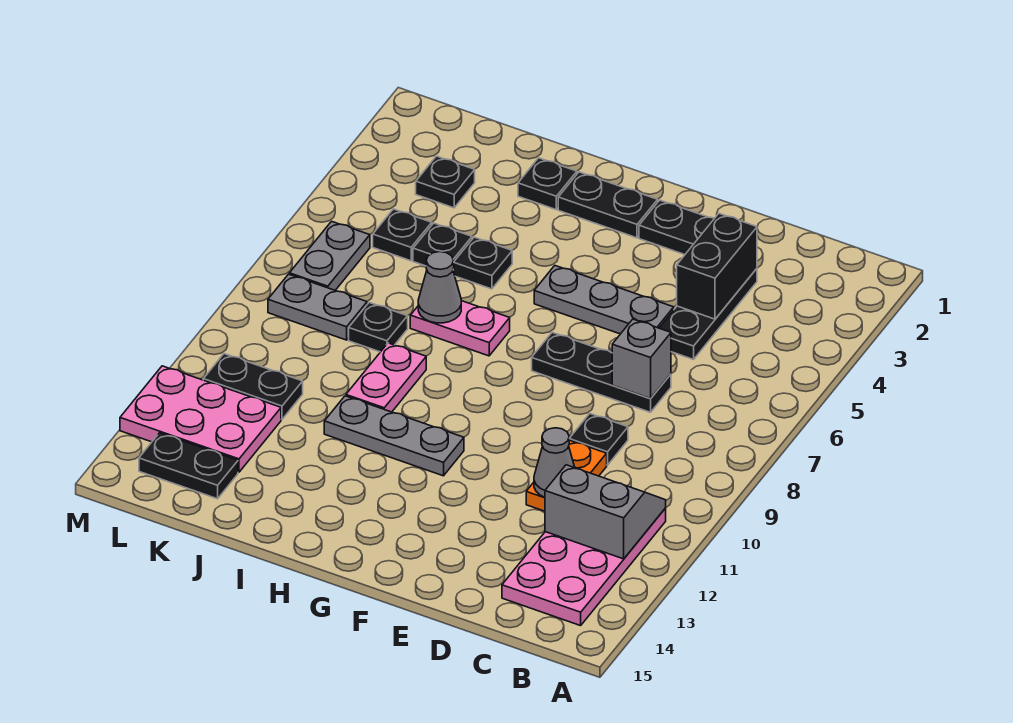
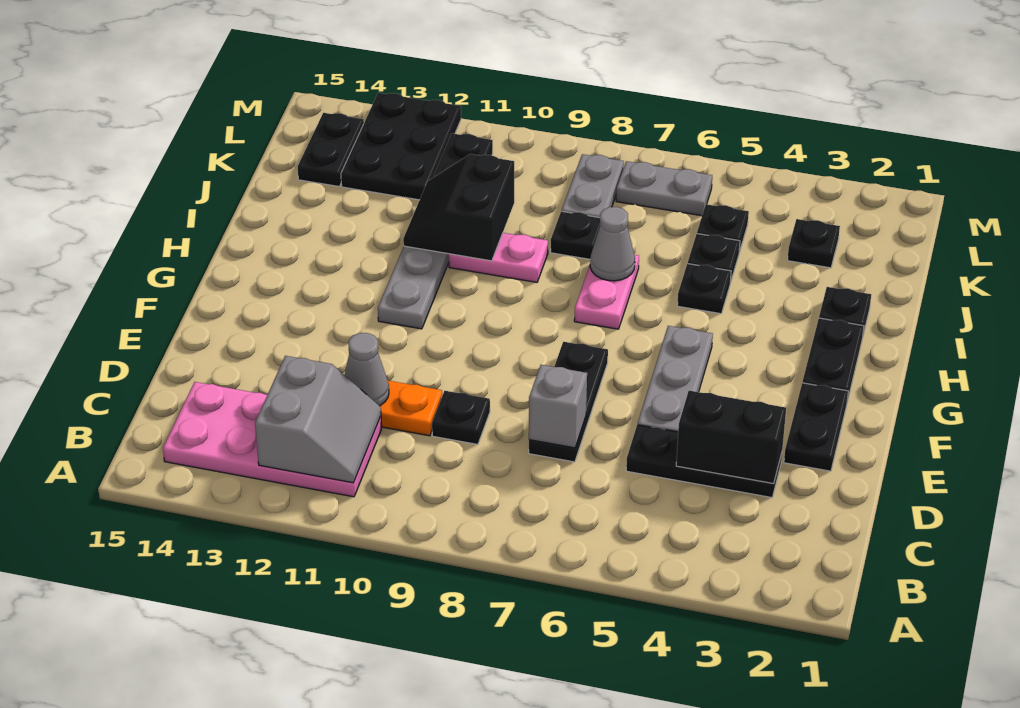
none -> black slope I10:J11 level 2 top 10
pink plate K12:M13 level 1 -> black plate K12:M13 level 1

